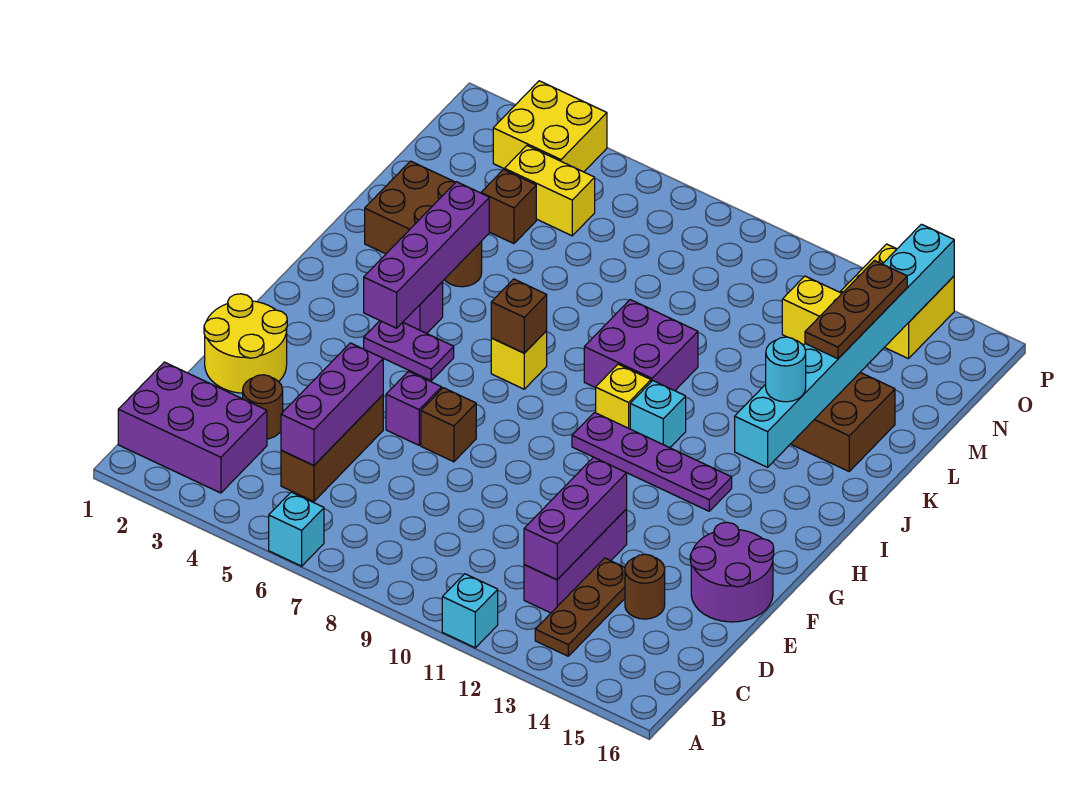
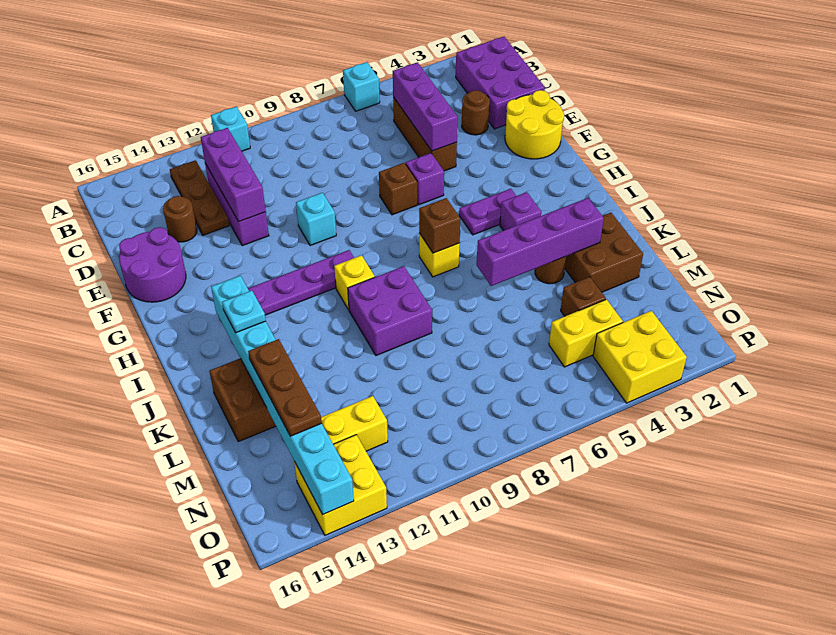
purple brick B1:C3 level 1 -> purple brick B1:D2 level 1
purple brick H4:K4 level 2 -> purple brick K3:K6 level 2
cyan brick I11 level 1 -> cyan brick F10 level 1
cyan round brick J14 level 3 -> cyan plate J14 level 3

